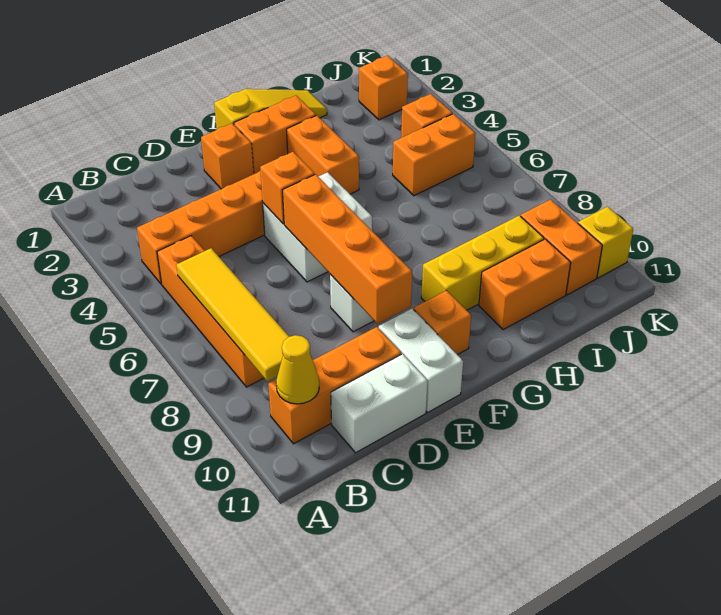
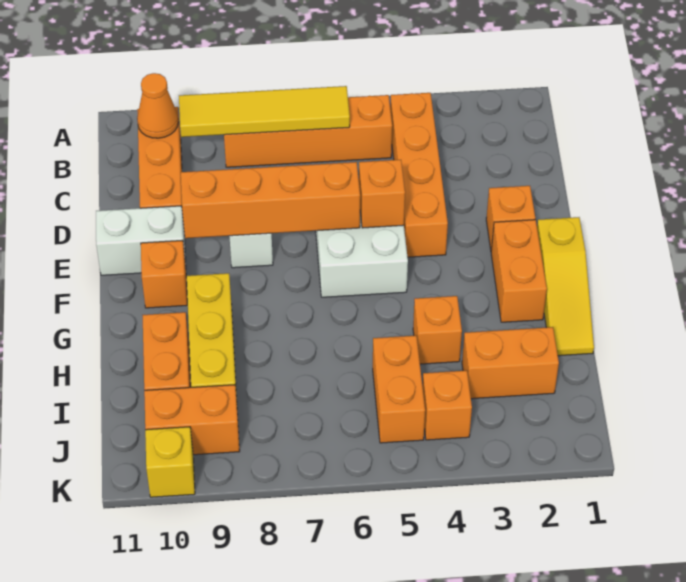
yellow cone B10 level 2 -> orange cone B10 level 2
white brick C11:D11 level 1 -> none
orange brick G3:G4 level 1 -> orange brick I2:I3 level 1
orange brick J2 level 1 -> orange brick H4 level 1

